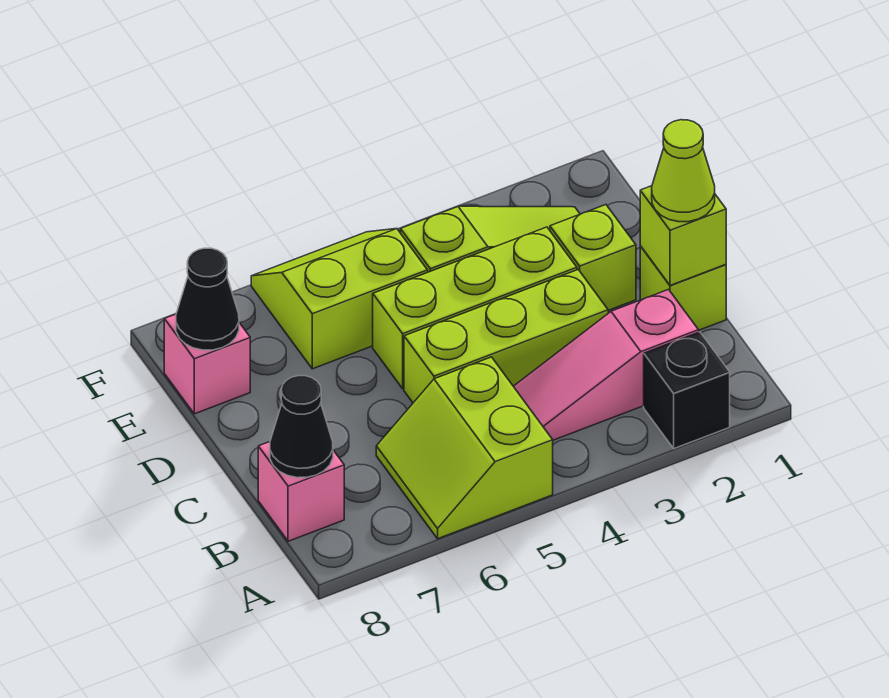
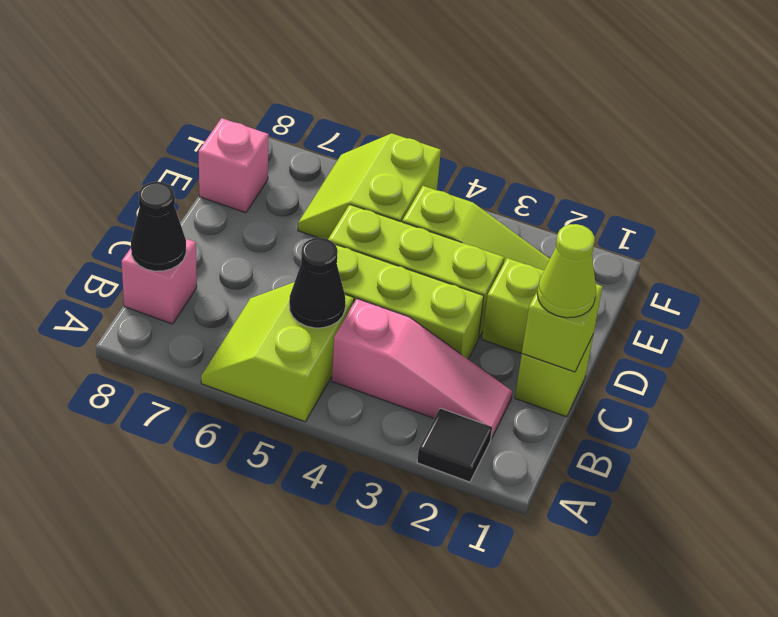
black brick A2 level 1 -> black tile A2 level 1
pink slope B2:B4 level 1 top 2 -> pink slope B2:B4 level 1 top 4
lime slope E5:F6 level 1 top E -> lime slope E5:F6 level 1 top 5
black cone E8 level 2 -> black cone B5 level 2

